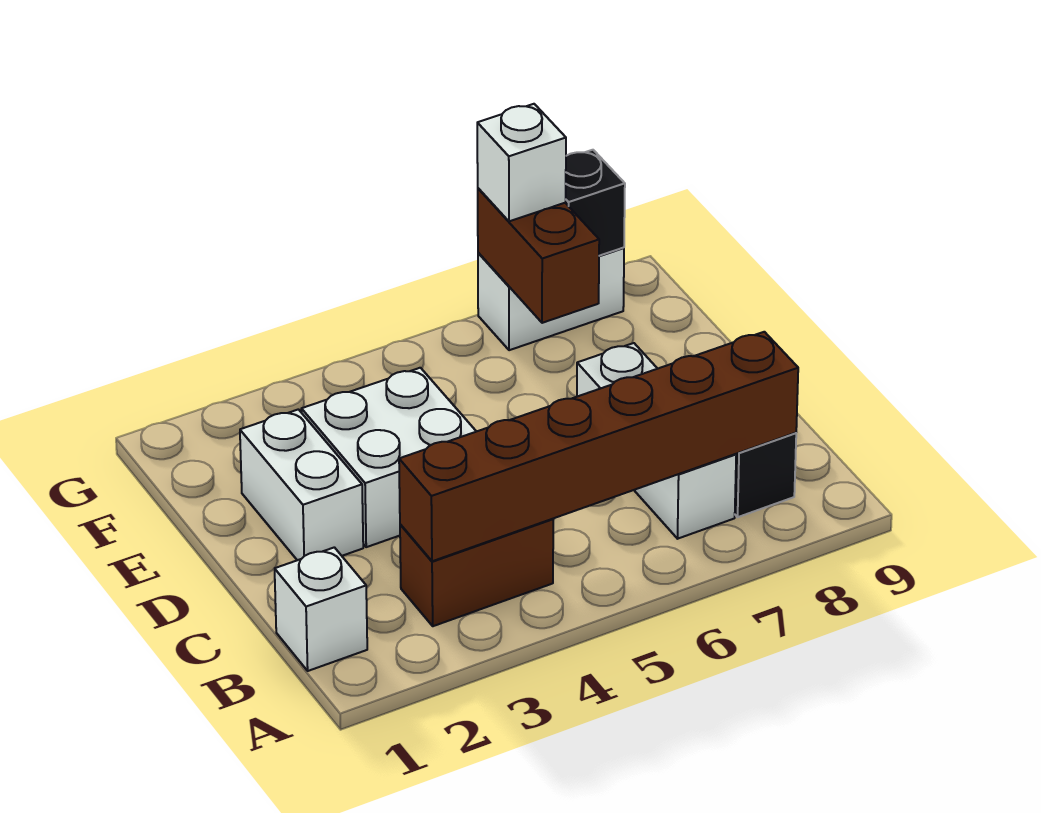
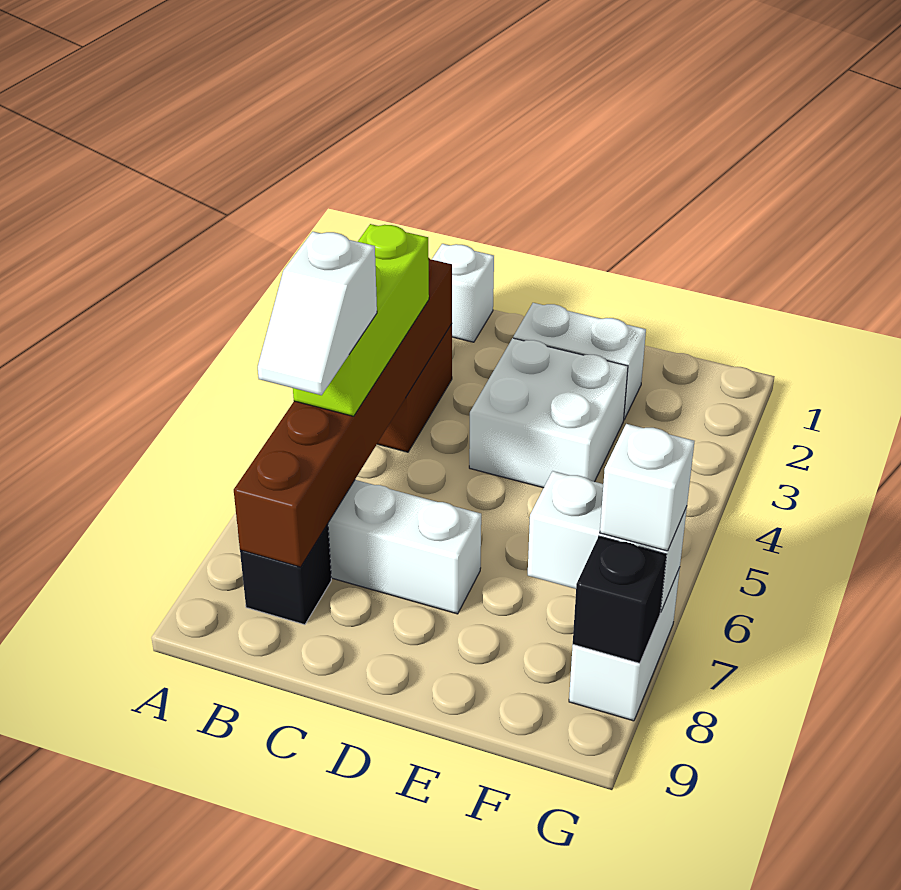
none -> lime brick B4:B6 level 3
none -> white slope B6:B7 level 4 top 6
brown brick F7:G7 level 2 -> white brick F7:G7 level 2

